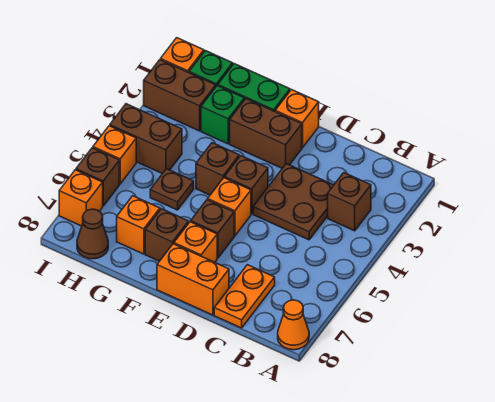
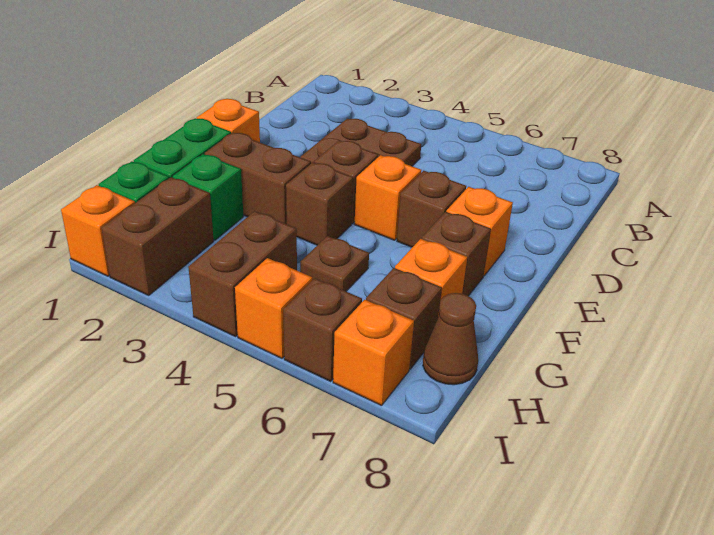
orange cone A8 level 1 -> none
brown brick B3 level 1 -> brown brick H7 level 1
orange plate C7:C8 level 1 -> none
orange brick D8:E8 level 1 -> none
brown brick E2:F2 level 1 -> brown brick F2:F3 level 1

